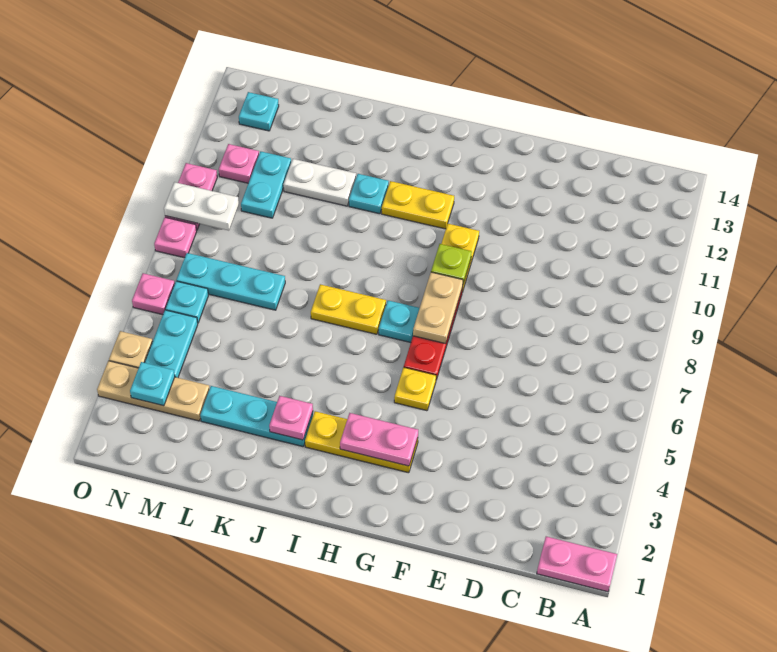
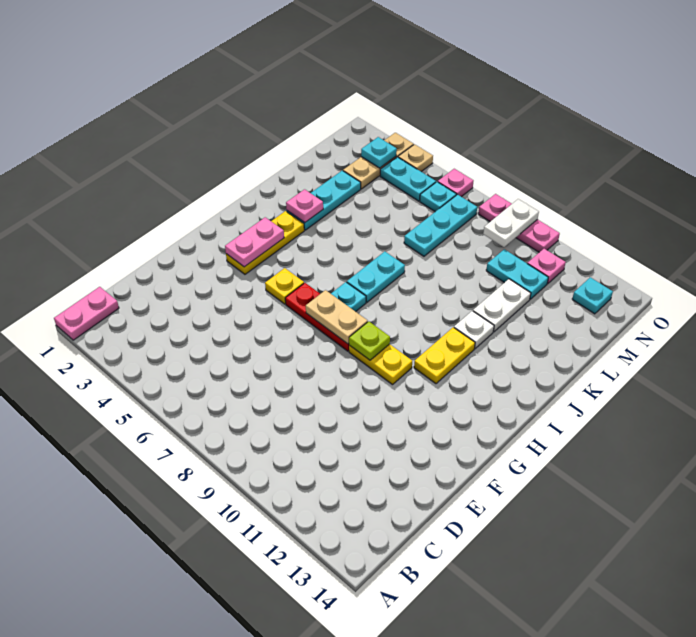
yellow plate I7:J7 level 1 -> cyan plate I7:J7 level 1
cyan plate J11 level 1 -> white plate J11 level 1

